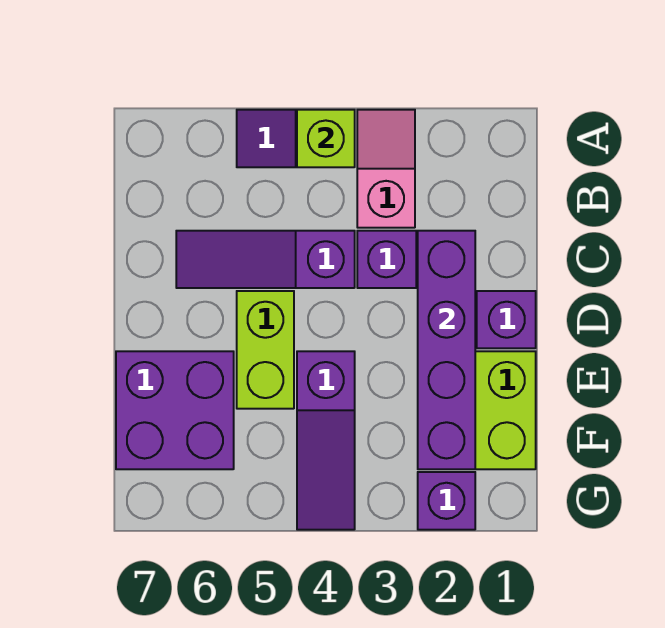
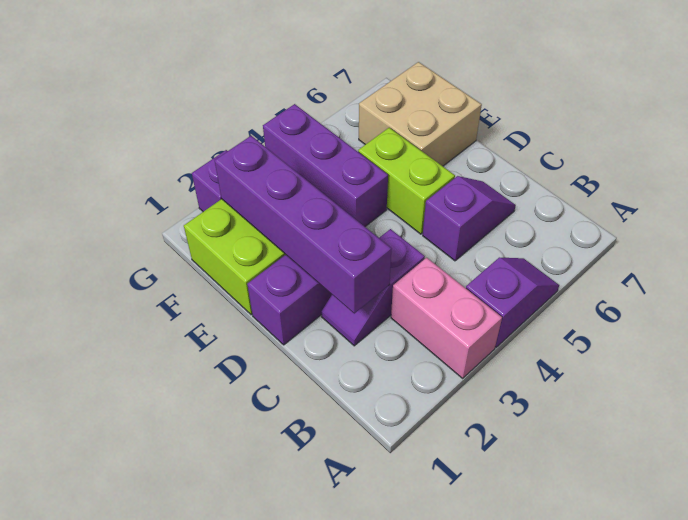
pink slope A3:B3 level 1 top B -> pink brick A3:B3 level 1
lime brick A4 level 2 -> none
purple slope C4:C6 level 1 top 4 -> purple slope C5:C6 level 1 top 5
purple slope E4:G4 level 1 top E -> purple brick E4:G4 level 1
purple brick E6:F7 level 1 -> tan brick E6:F7 level 1

